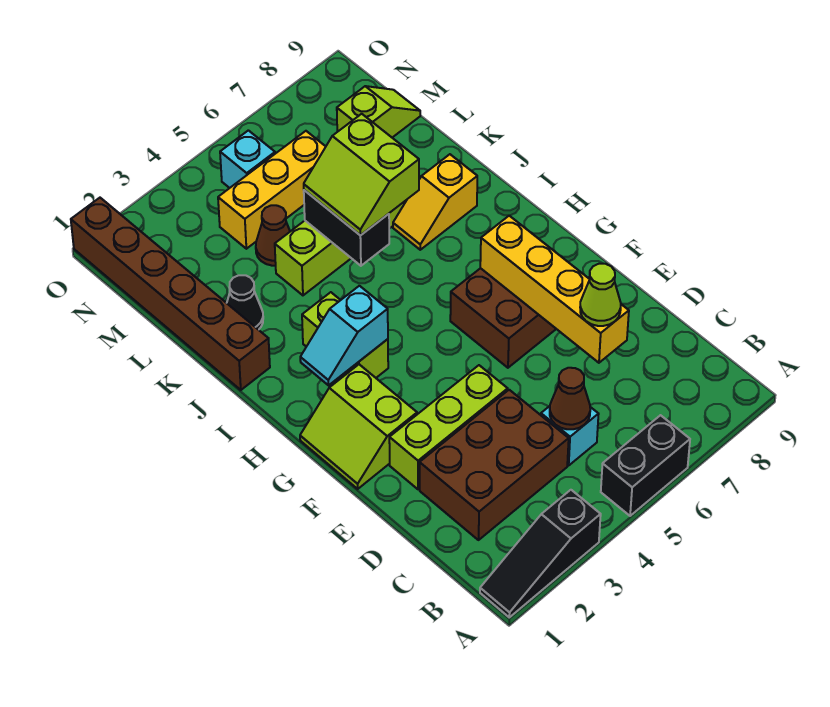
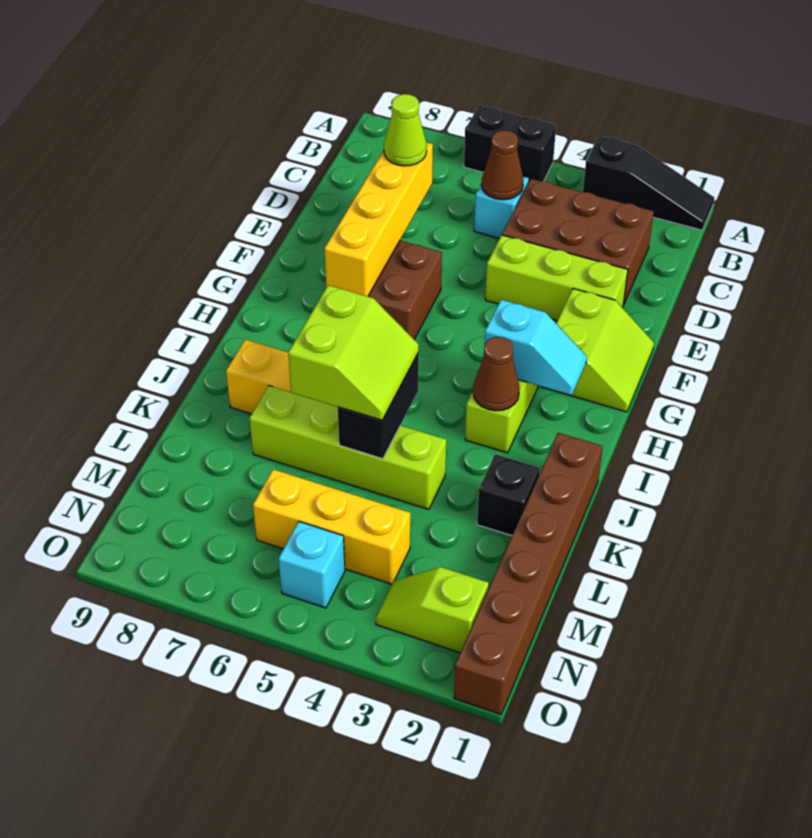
black cone K2 level 1 -> black brick K2 level 1
brown cone L4 level 1 -> brown cone I3 level 2
lime slope M8:M9 level 1 top 8 -> lime slope N2:N3 level 1 top 2

